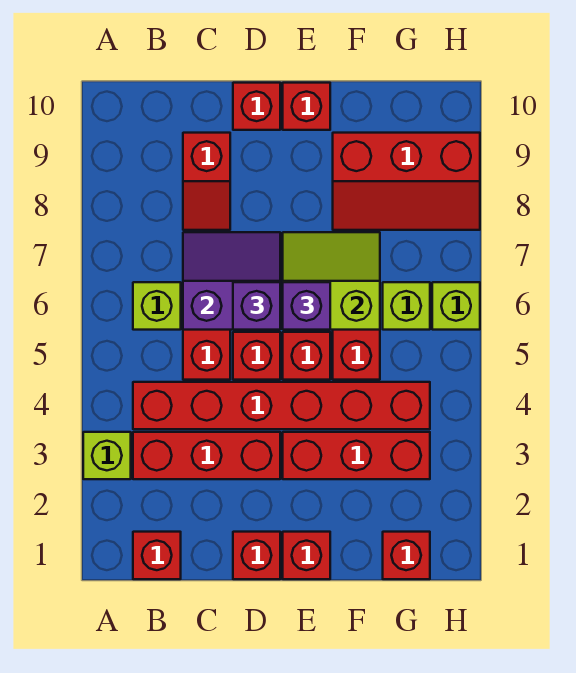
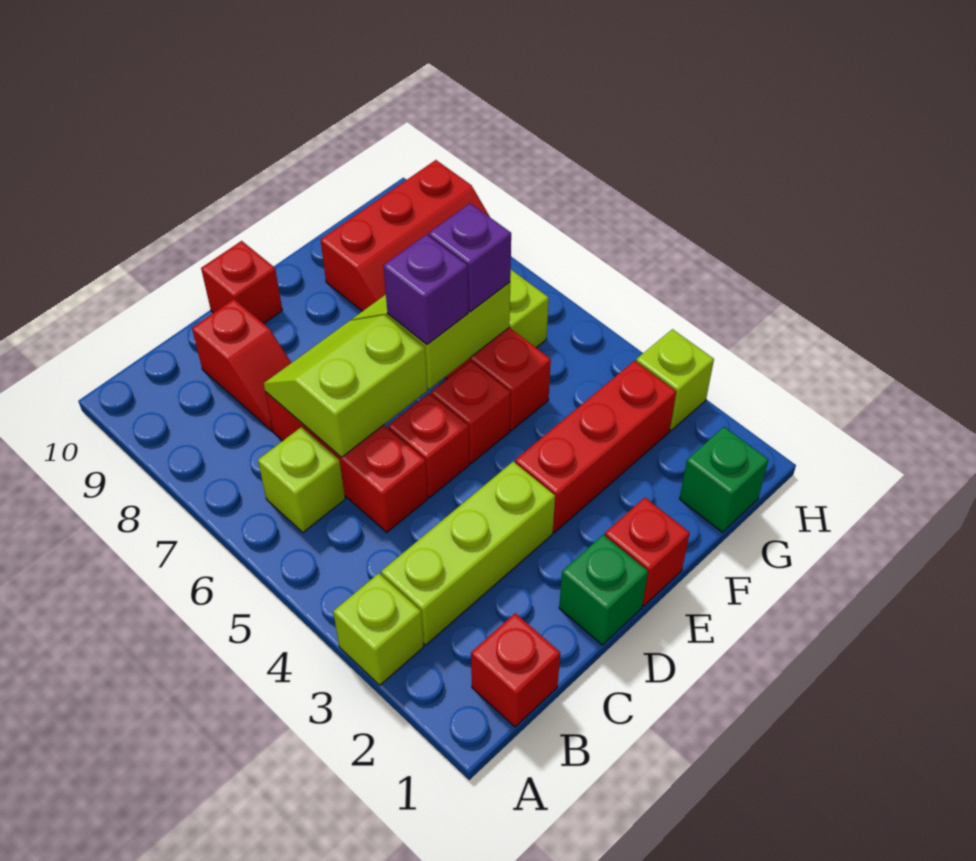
red brick B3:D3 level 1 -> lime brick B3:D3 level 1
red brick B4:G4 level 1 -> none
purple slope C6:D7 level 2 top 6 -> lime slope C6:D7 level 2 top 6
red brick D1 level 1 -> green brick D1 level 1
purple brick D6 level 3 -> purple brick F6 level 3
red brick E10 level 1 -> none
red brick G1 level 1 -> green brick G1 level 1
lime brick H6 level 1 -> lime brick H3 level 1

